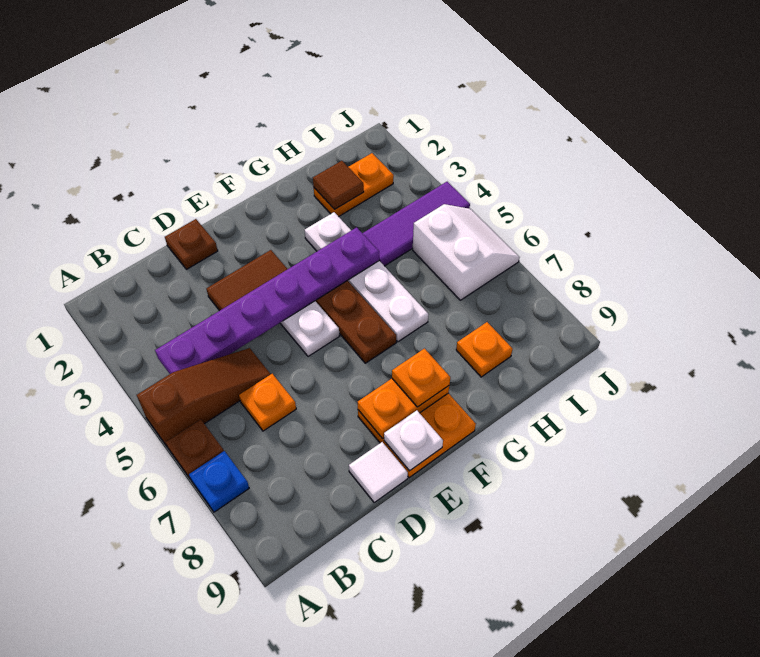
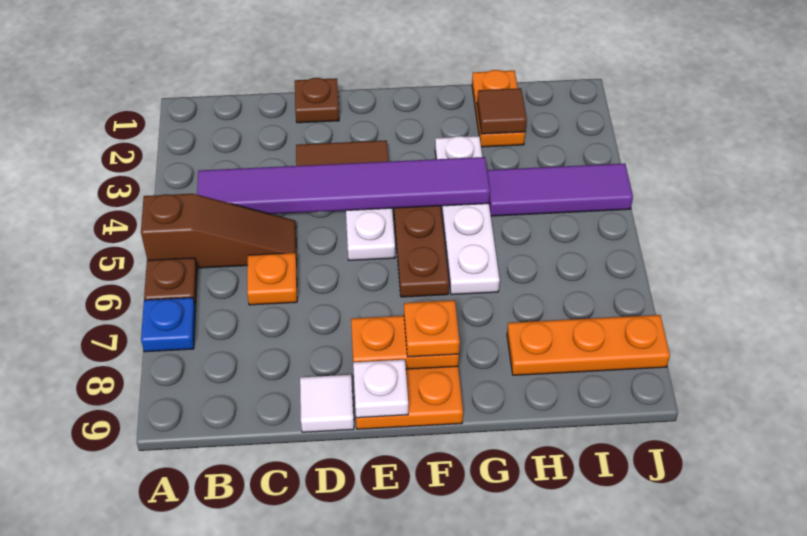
purple plate B4:G4 level 2 -> purple tile B4:G4 level 2
orange plate H2:I2 level 1 -> orange plate H1:H2 level 1
orange plate H8 level 1 -> orange plate H8:J8 level 1
white slope I5:J6 level 1 top I -> none

